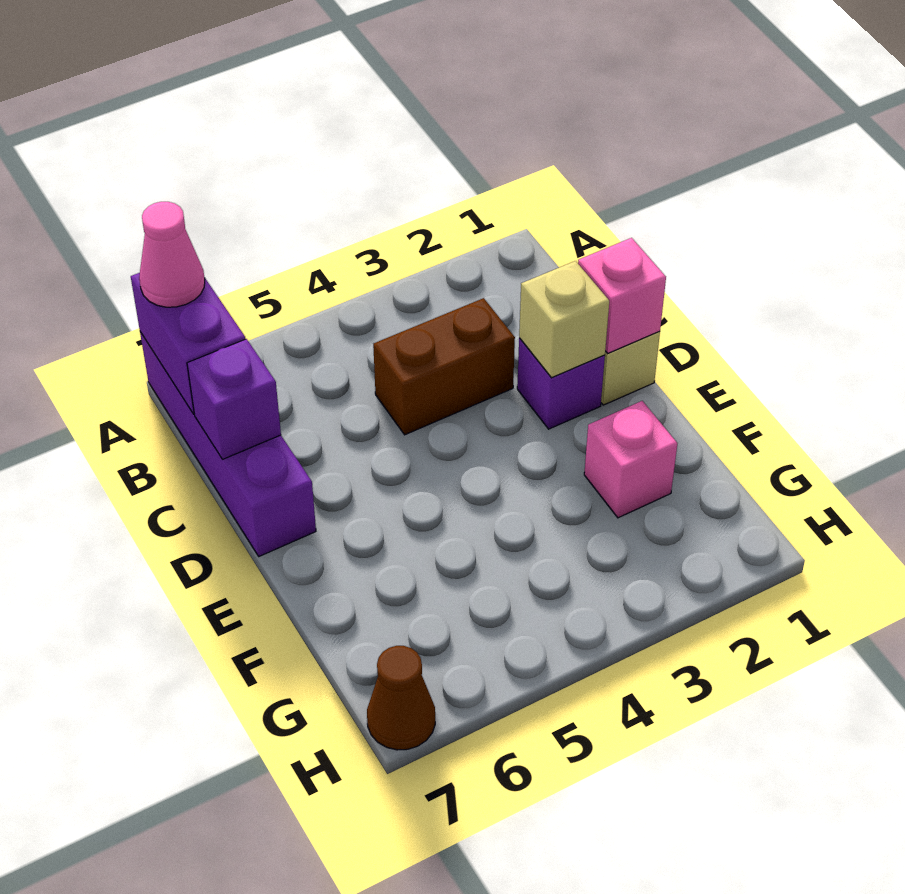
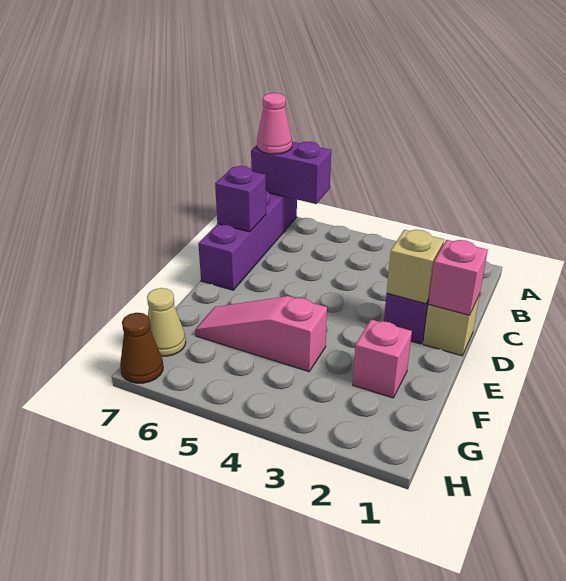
purple brick A7:B7 level 2 -> purple brick A6:A7 level 2
brown brick C3:C4 level 1 -> none
none -> pink slope F4:F6 level 1 top 4
none -> tan cone G7 level 1

